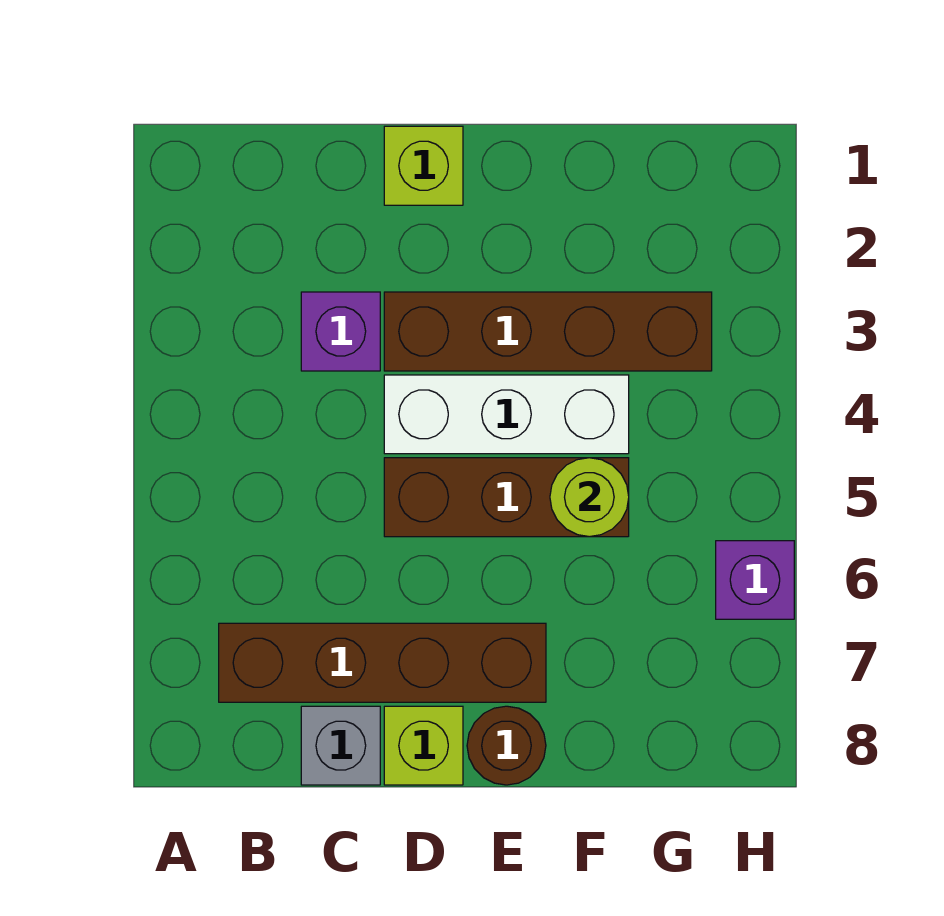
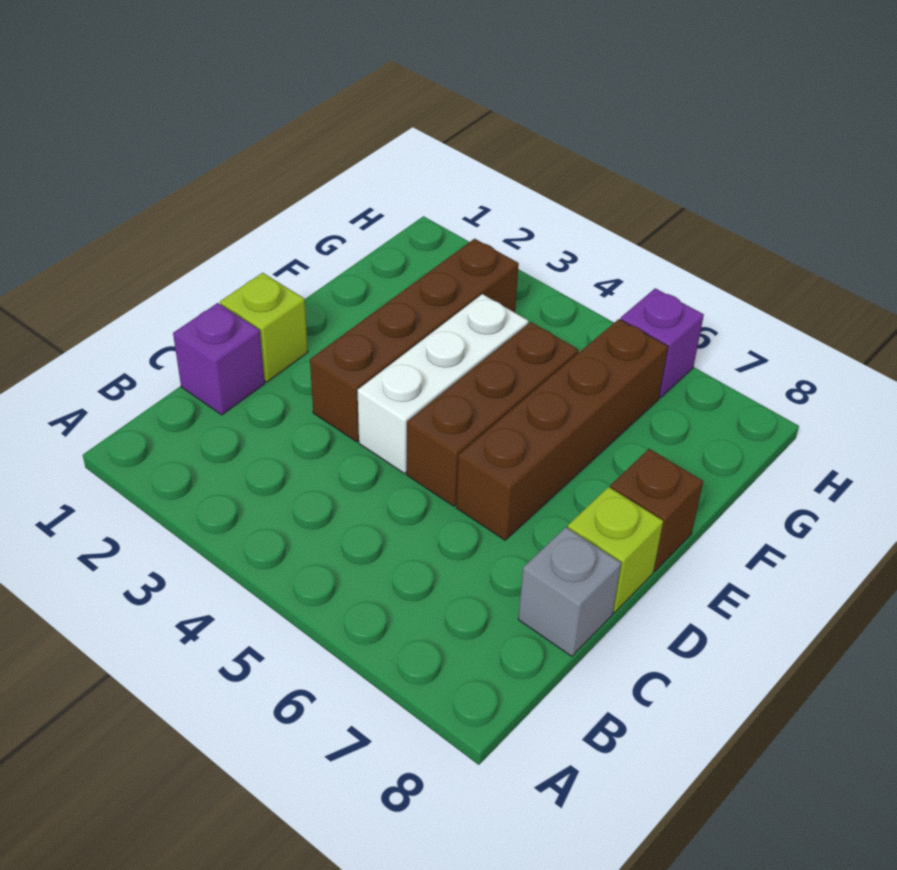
brown brick B7:E7 level 1 -> brown brick D6:G6 level 1
purple brick C3 level 1 -> purple brick C1 level 1
brown round brick E8 level 1 -> brown brick E8 level 1
lime round brick F5 level 2 -> none

